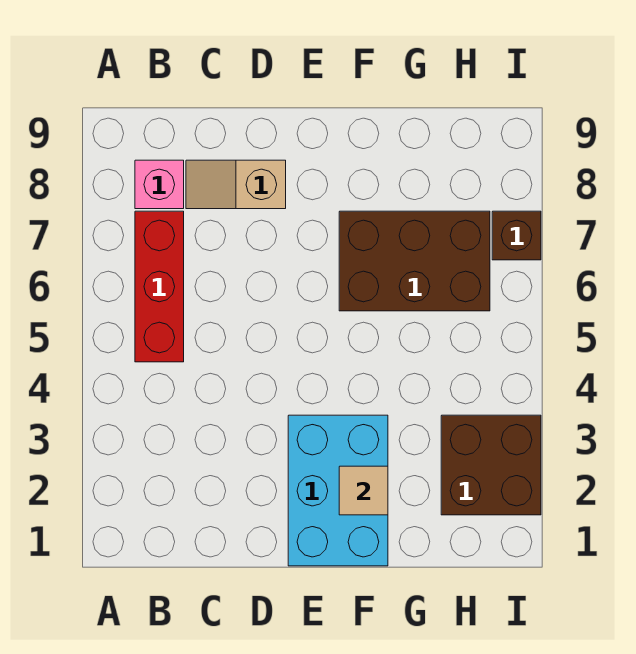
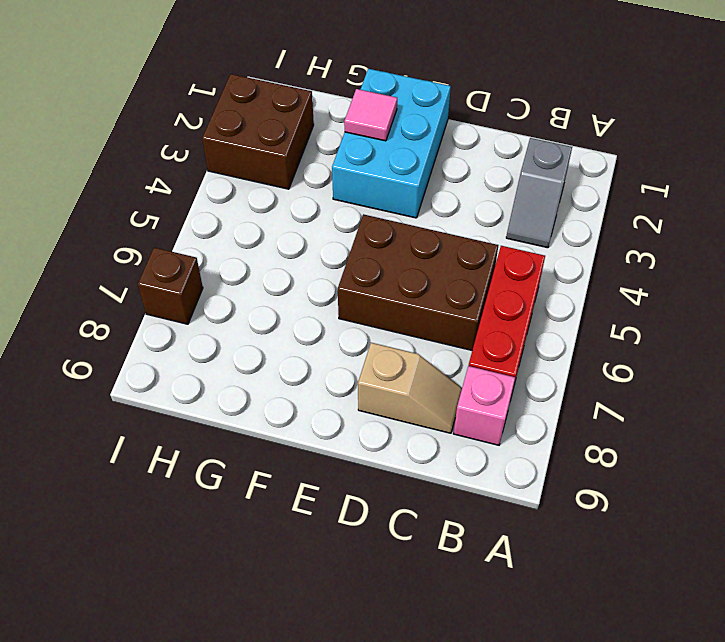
none -> grey slope B2:B3 level 1 top 2
tan tile F2 level 2 -> pink tile F2 level 2
brown brick F6:H7 level 1 -> brown brick C5:E6 level 1

